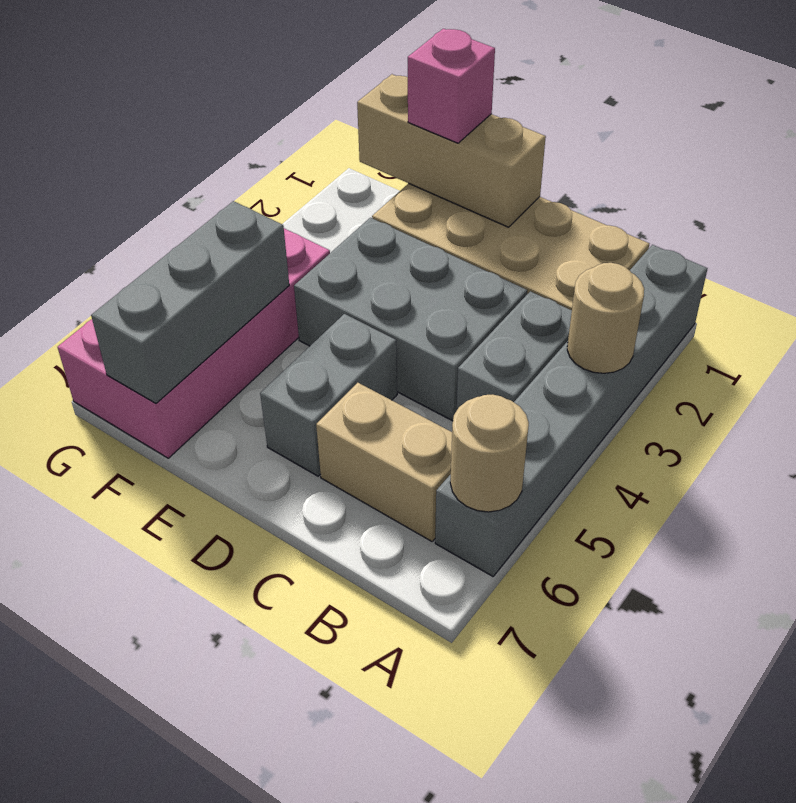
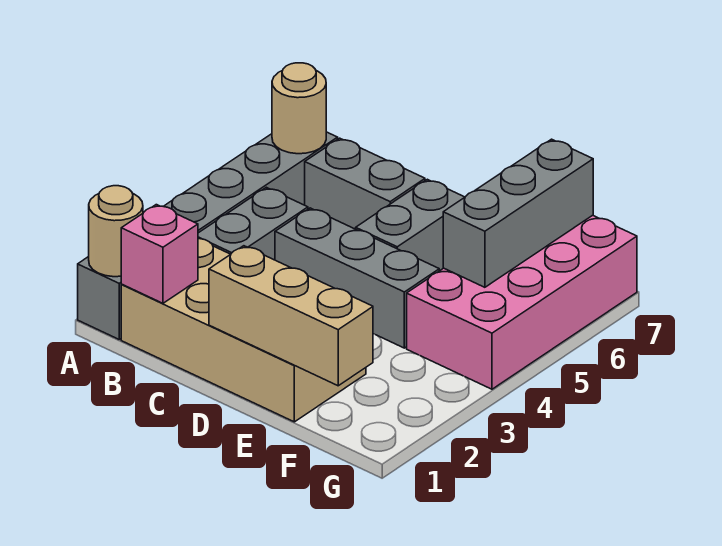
tan round brick A3 level 2 -> tan round brick A1 level 2
tan brick B6:C6 level 1 -> grey brick B6:C6 level 1
grey brick C3:E4 level 1 -> grey brick C4:E4 level 1
pink brick E1 level 3 -> pink brick B1 level 2

